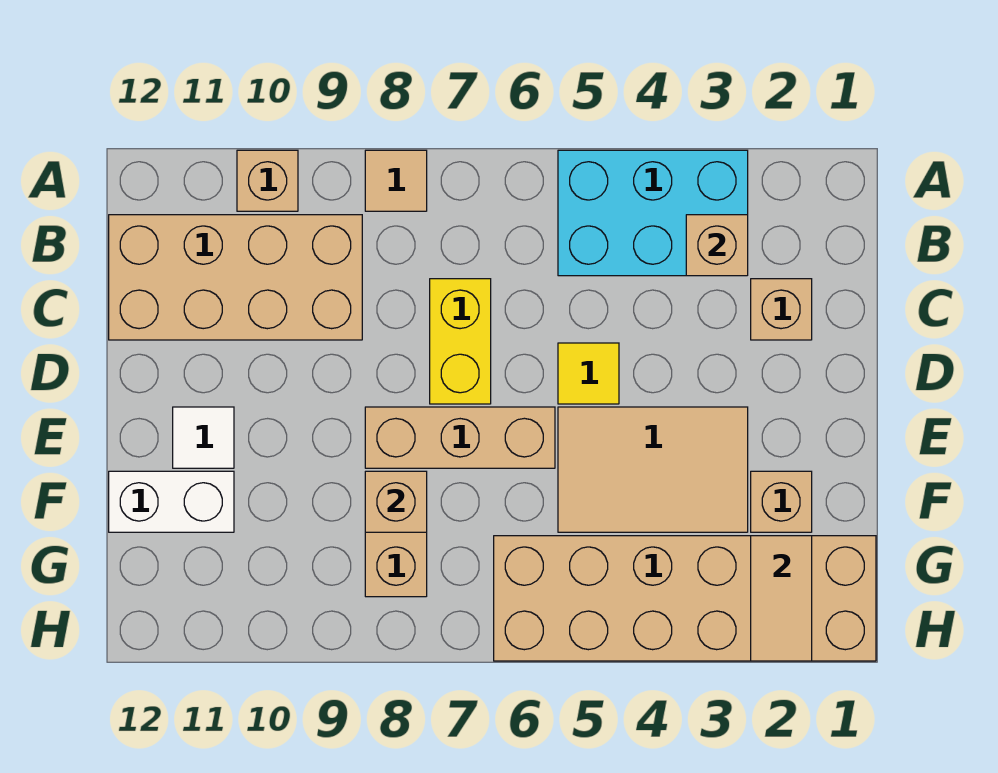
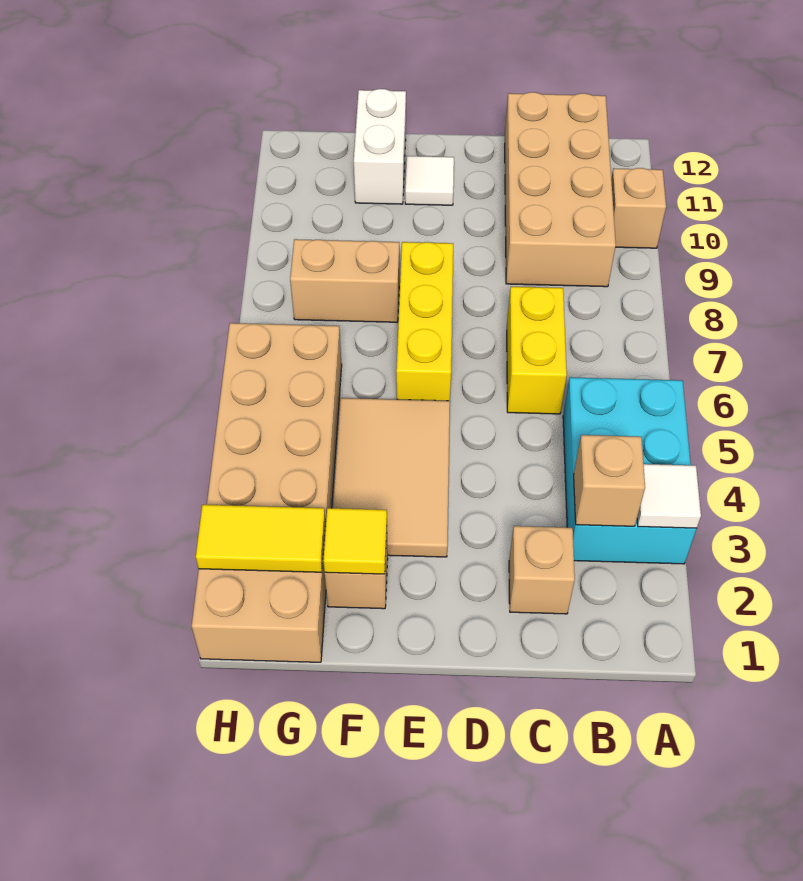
none -> white tile A3 level 2
tan tile A8 level 1 -> none
yellow brick C7:D7 level 1 -> yellow brick C6:C7 level 1
yellow tile D5 level 1 -> yellow tile F2 level 2
tan brick E6:E8 level 1 -> yellow brick E6:E8 level 1
tan brick F8 level 2 -> none
tan tile G2:H2 level 2 -> yellow tile G2:H2 level 2

